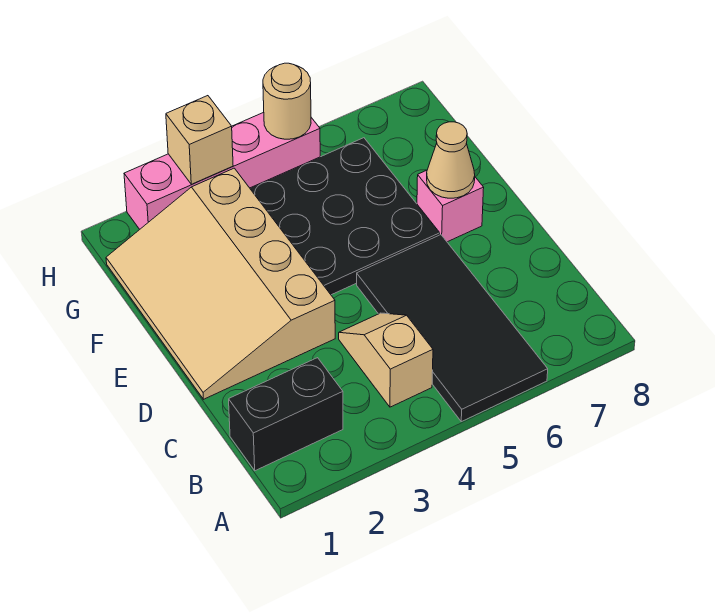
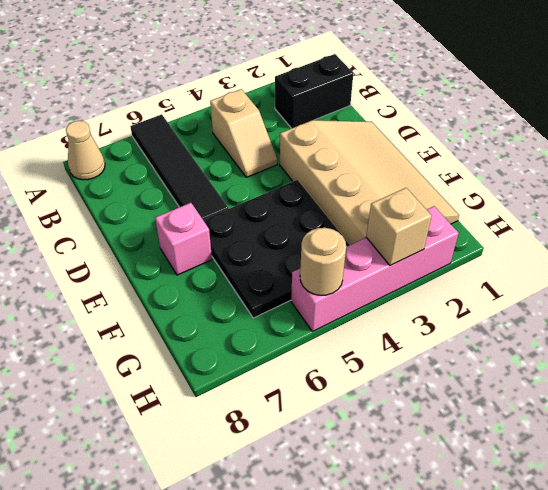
black tile A5:D6 level 1 -> black tile A6:D6 level 1
tan cone E7 level 2 -> tan cone A8 level 1

